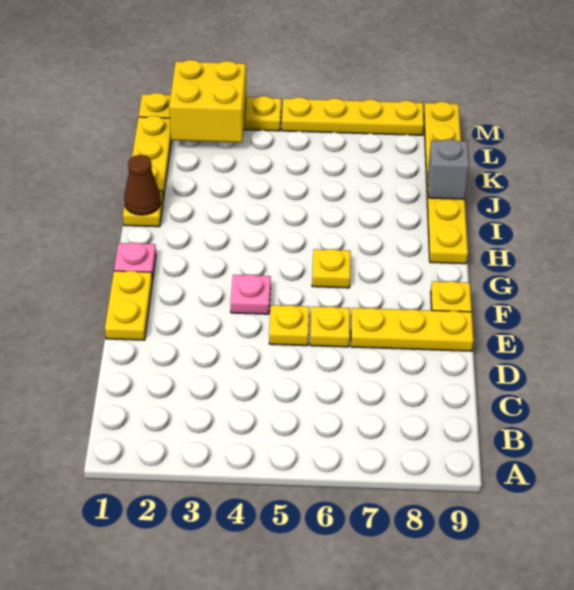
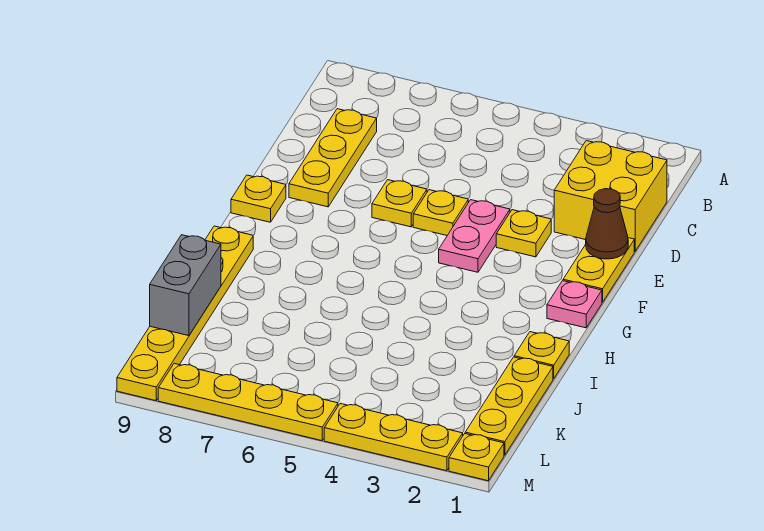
yellow plate E7:E9 level 1 -> yellow plate C8:E8 level 1
pink plate F4 level 1 -> pink plate E4:F4 level 1
yellow plate G6 level 1 -> yellow plate E3 level 1
brown cone I1 level 2 -> brown cone E1 level 2
grey brick J9 level 2 -> grey brick J9:K9 level 2
yellow brick L2:M3 level 2 -> yellow brick C1:D2 level 1

